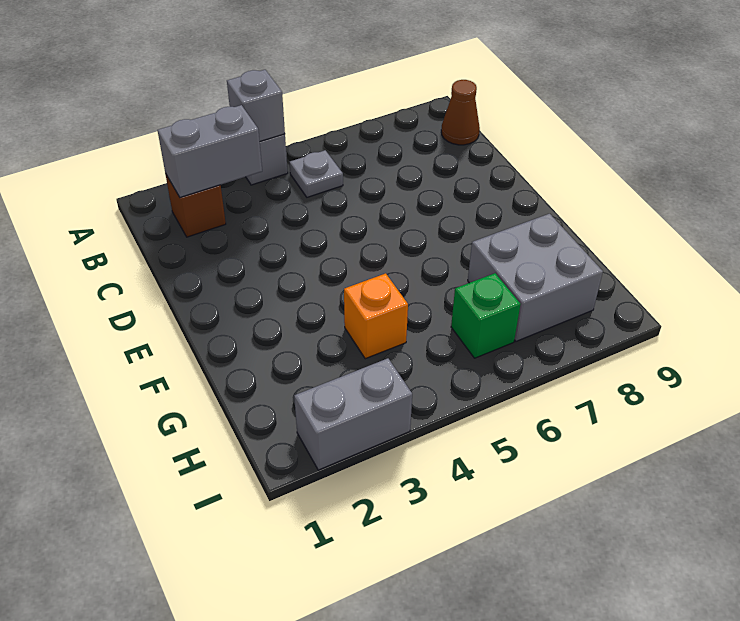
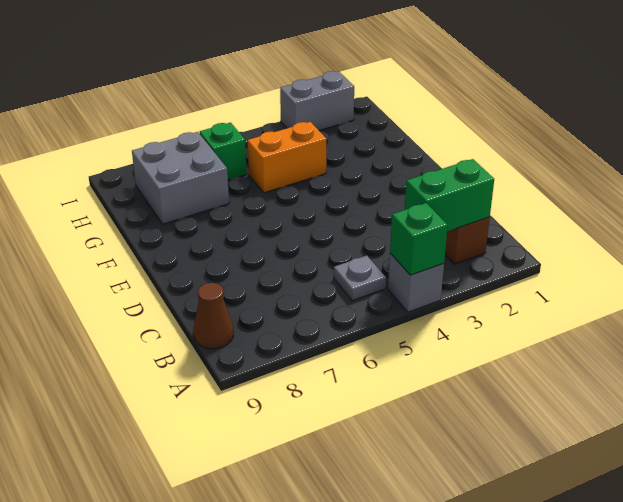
grey brick A4 level 2 -> green brick A4 level 2
grey brick B2:B3 level 2 -> green brick B2:B3 level 2
orange brick G4 level 1 -> orange brick G4:G5 level 1

